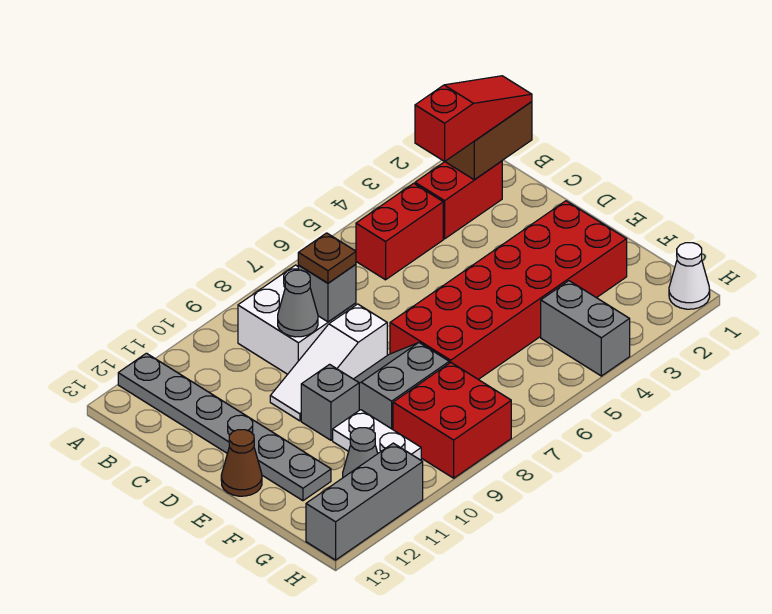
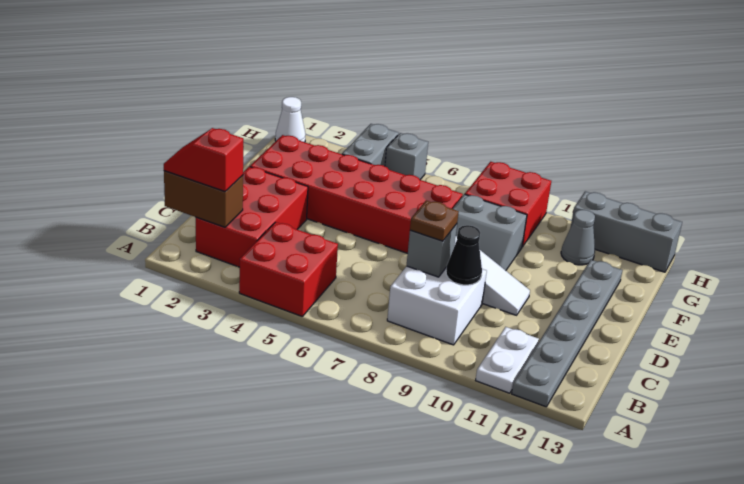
red slope B1:B3 level 3 top 3 -> red slope B1:B2 level 3 top 2
red brick B2:B3 level 1 -> red brick B2:D3 level 1
red brick B4:B5 level 1 -> red brick A4:B5 level 1
grey cone C9 level 2 -> black cone C9 level 2
grey brick E10 level 1 -> grey brick H5 level 1
brown cone E13 level 1 -> none
white plate F10:G10 level 1 -> white plate A11:B11 level 1

